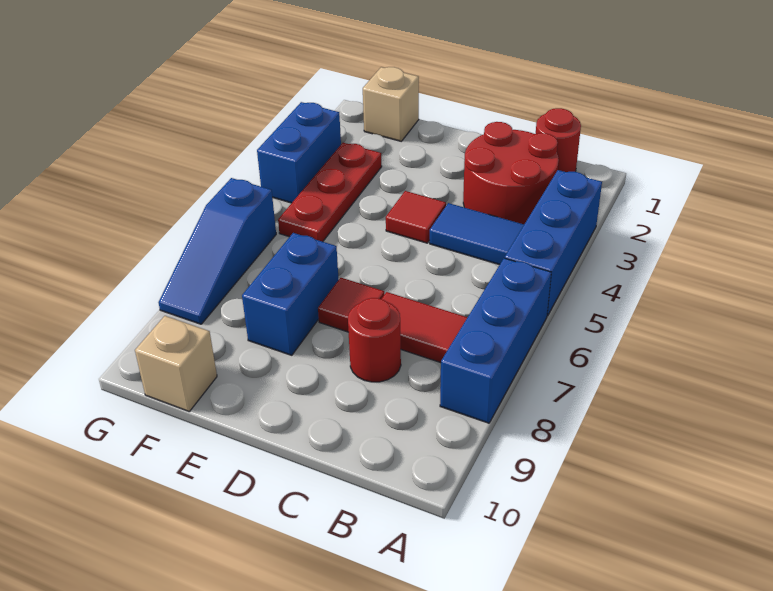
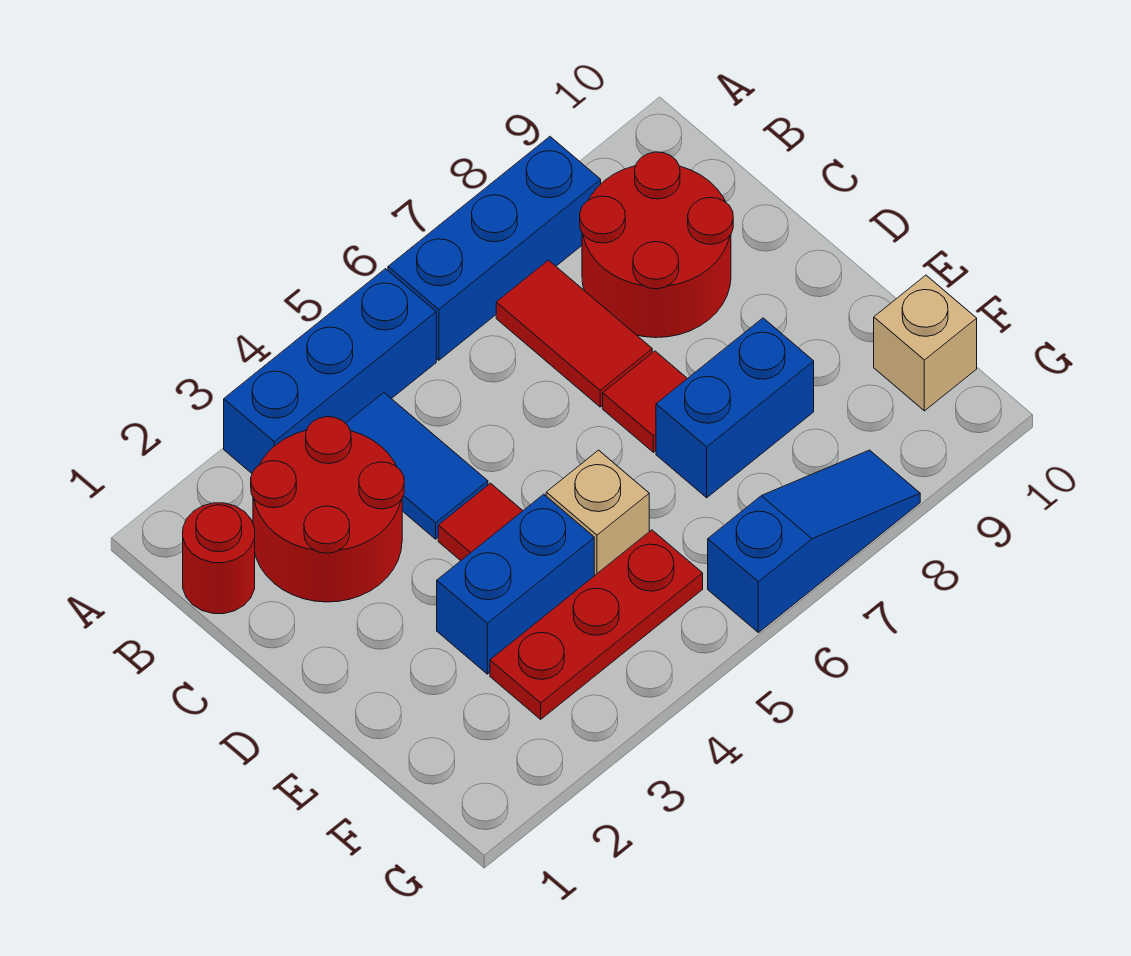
red round brick C8 level 1 -> red round brick B8:C9 level 1
tan brick F1 level 1 -> tan brick E5 level 1
blue brick G3:G4 level 1 -> blue brick E3:E4 level 1

